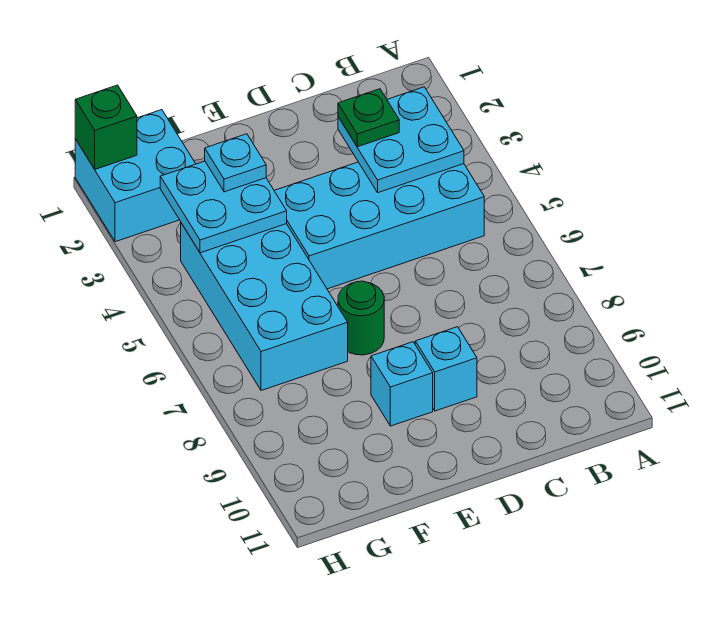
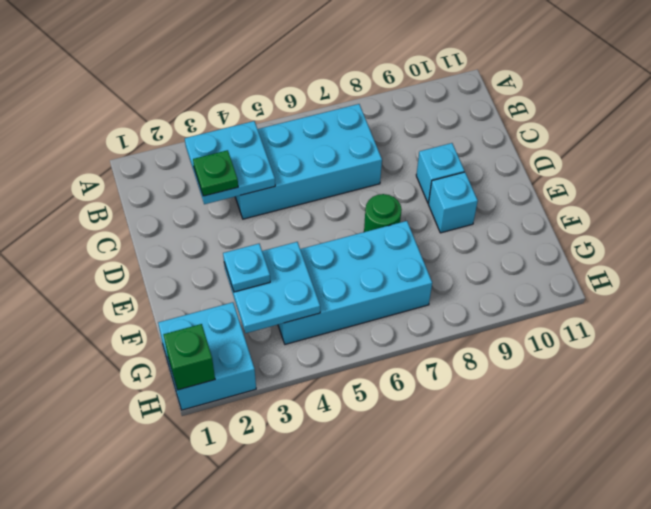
cyan brick B4:E5 level 1 -> cyan brick B4:C7 level 1

